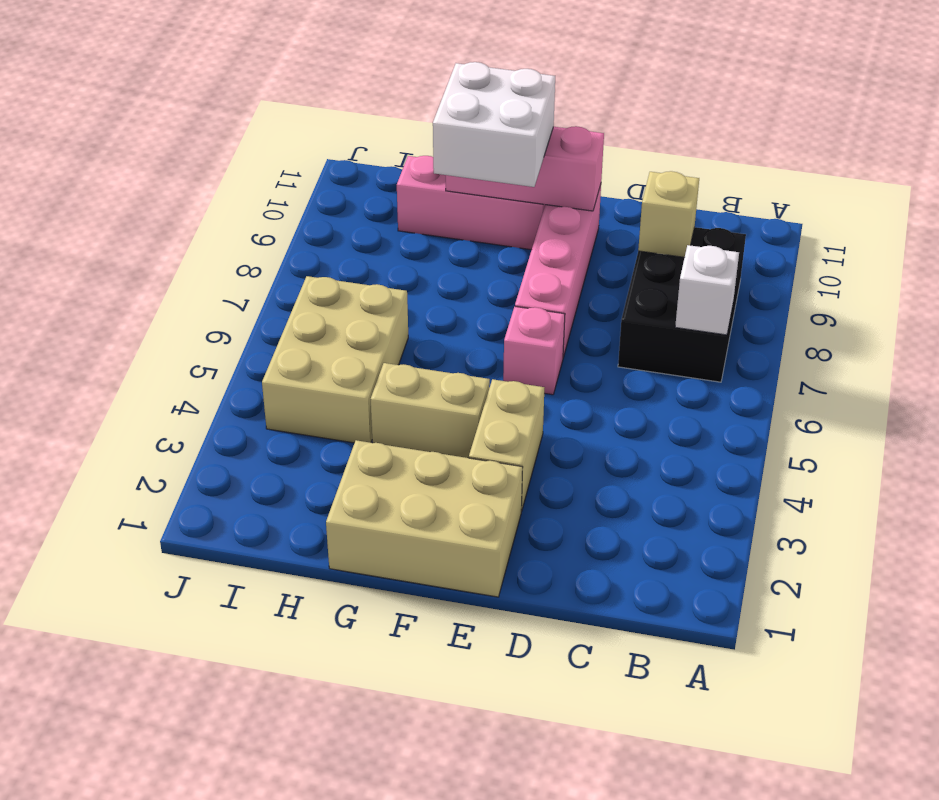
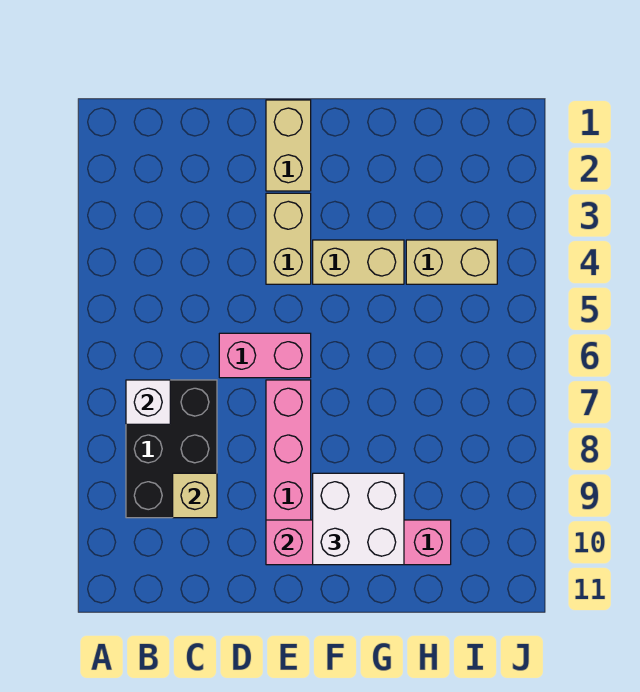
tan brick E1:G2 level 1 -> tan brick E1:E2 level 1
pink brick E6 level 1 -> pink brick D6:E6 level 1
tan brick H4:I6 level 1 -> tan brick H4:I4 level 1

